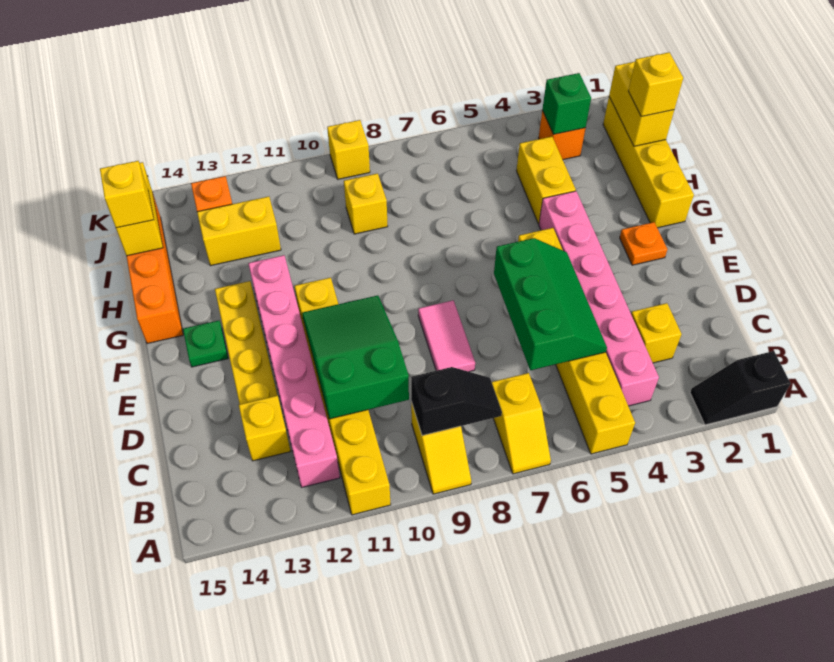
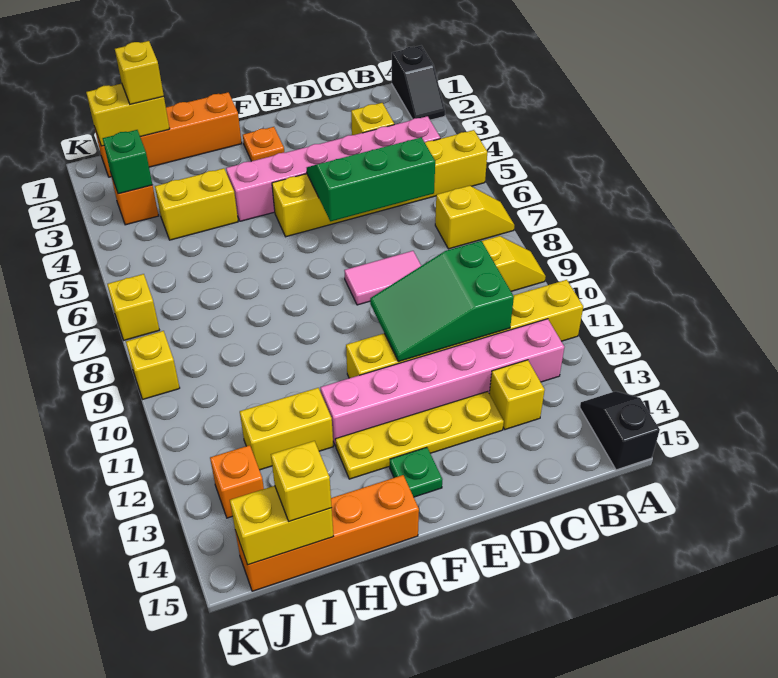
black slope B8:B9 level 2 top 9 -> black slope A14:A15 level 1 top 15
yellow brick G1:J1 level 1 -> orange brick G1:J1 level 1
yellow brick I9 level 1 -> yellow brick K7 level 1
yellow brick I12:I13 level 1 -> yellow brick H12:I12 level 1

